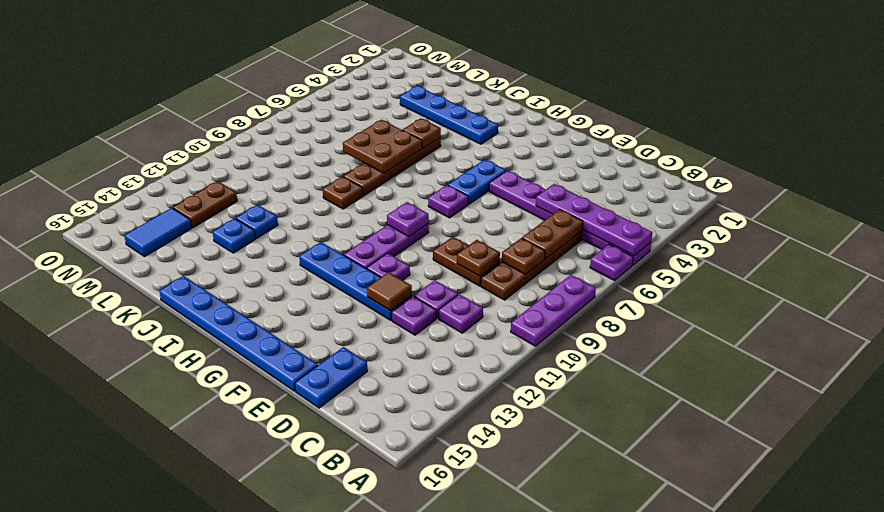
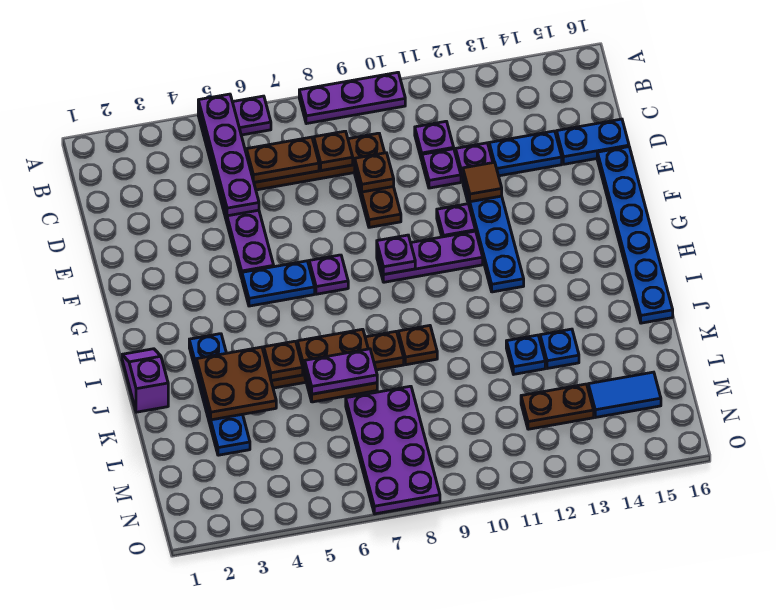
none -> blue plate D13:D14 level 1
none -> purple slope I1:J1 level 1 top J
none -> brown plate J3:K4 level 2
none -> purple plate K6:K7 level 3
none -> purple plate L7:O8 level 1

